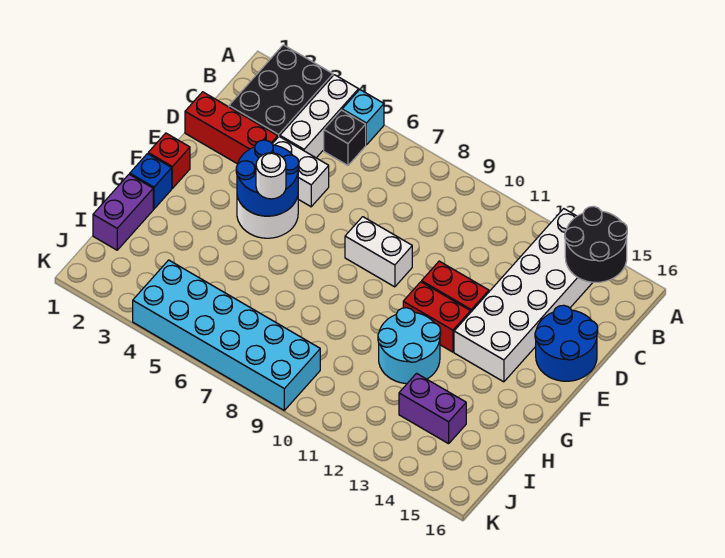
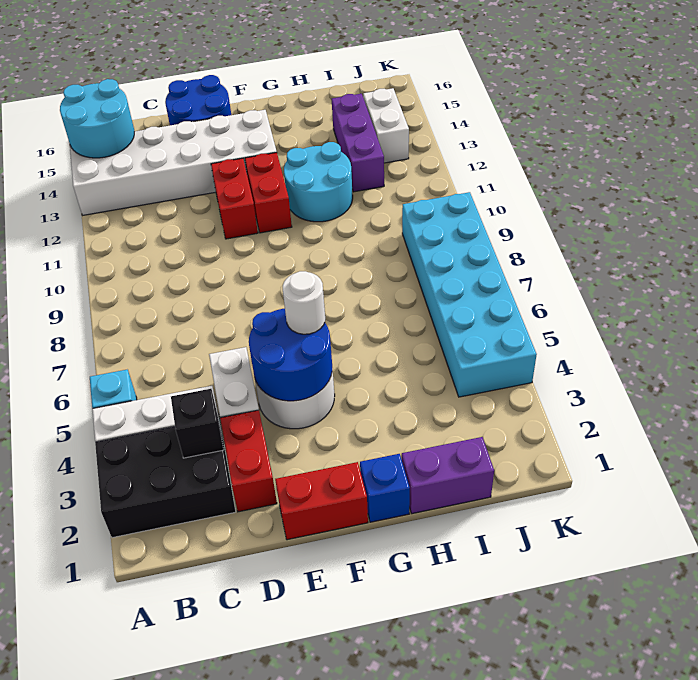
black round brick A14:B15 level 2 -> cyan round brick A14:B15 level 2
black brick B5 level 1 -> black brick C3 level 2
red brick D1:D3 level 1 -> red brick D2:D3 level 1
white brick E8:E9 level 1 -> white brick J13:J14 level 1
red brick F1 level 1 -> red brick E1:F1 level 1
purple brick I13:I14 level 1 -> purple brick I12:I14 level 1

